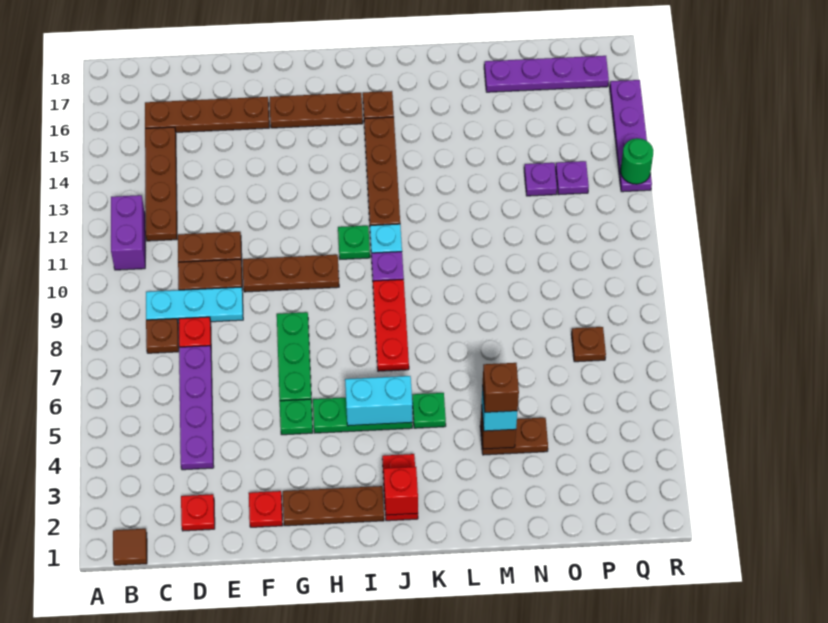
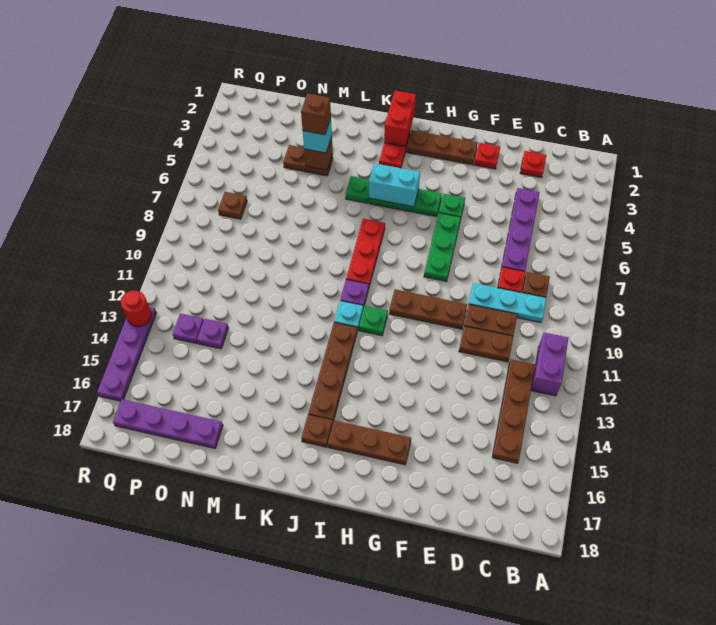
brown tile B1 level 1 -> none
brown plate C16:F16 level 1 -> none
red brick J2 level 2 -> red brick J1:J2 level 2
green round brick R13 level 2 -> red round brick R13 level 2

